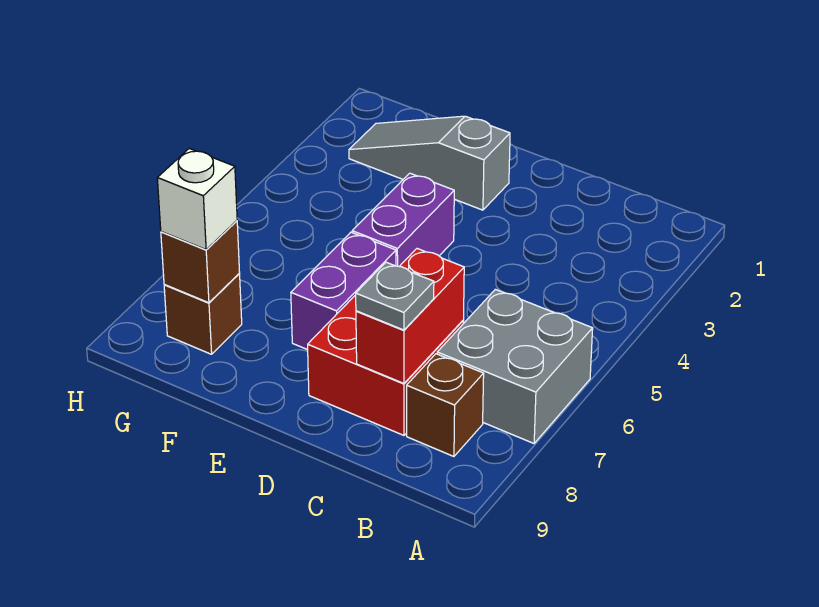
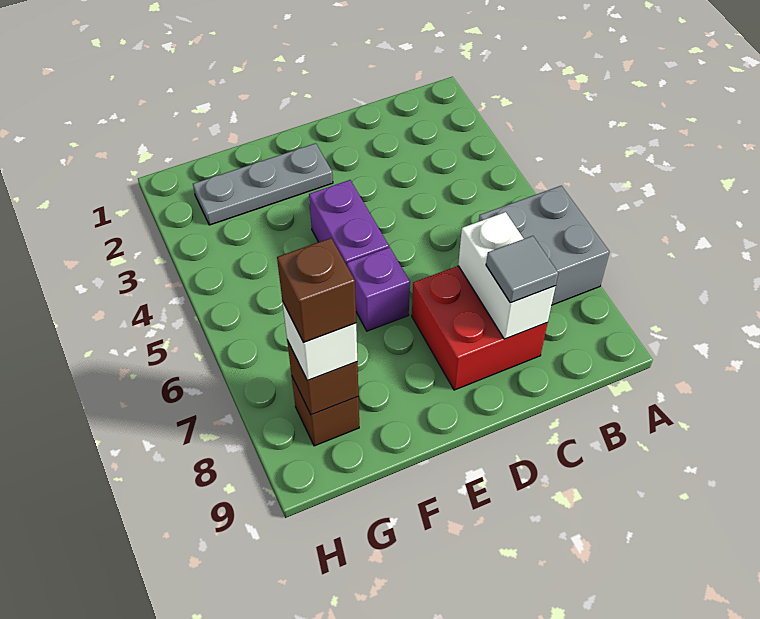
brown brick B8 level 1 -> brown brick G8 level 4
red brick C7:C8 level 2 -> white brick C7:C8 level 2
grey plate C8 level 3 -> grey tile C8 level 3
grey slope E2:G2 level 1 top E -> grey plate E2:G2 level 1
purple brick E6:E7 level 1 -> purple brick E6 level 1

